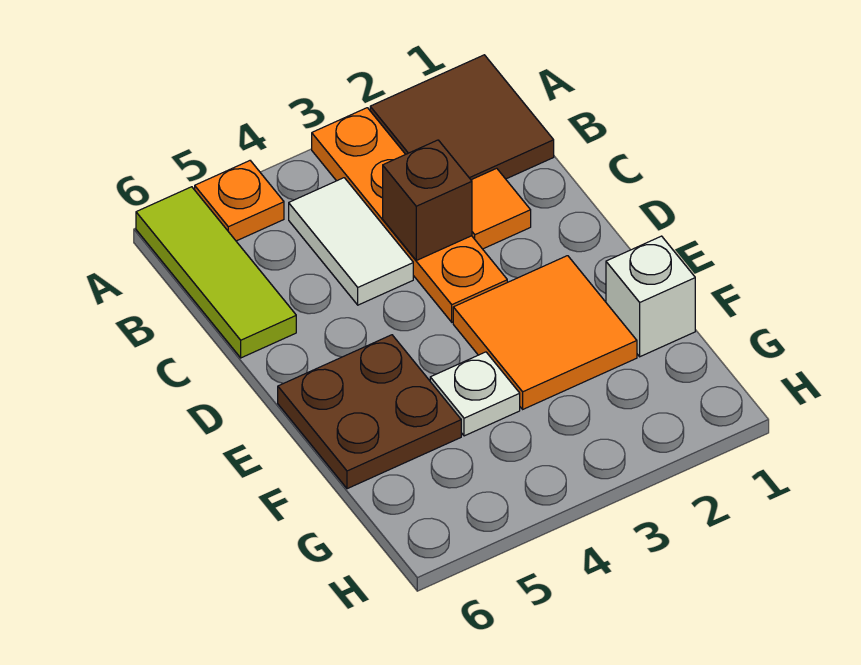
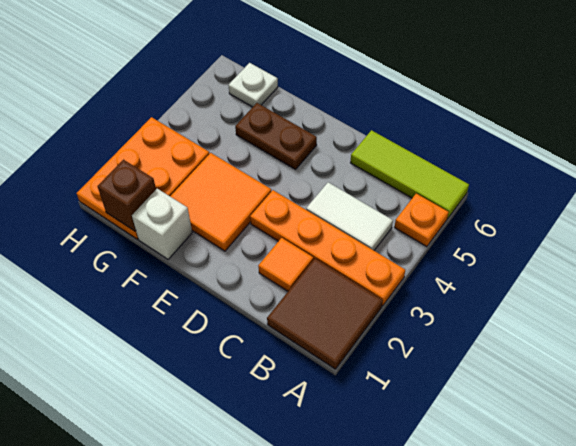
brown brick C3 level 2 -> brown brick G1 level 2
brown plate E5:F6 level 1 -> brown plate E5:F5 level 1
white plate F4 level 1 -> white plate G6 level 1
none -> orange plate G1:H3 level 1

